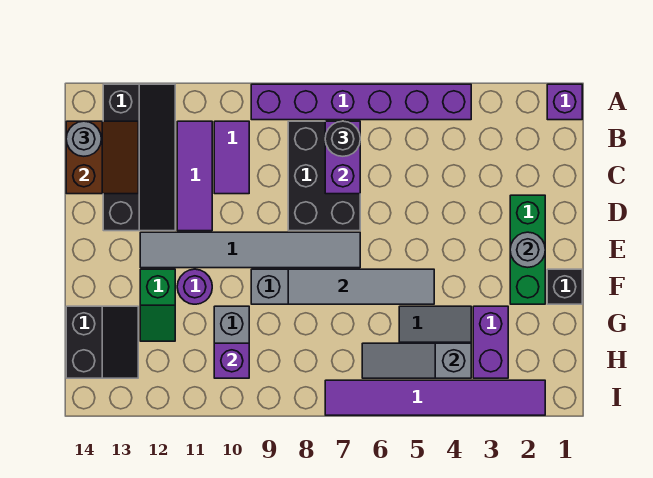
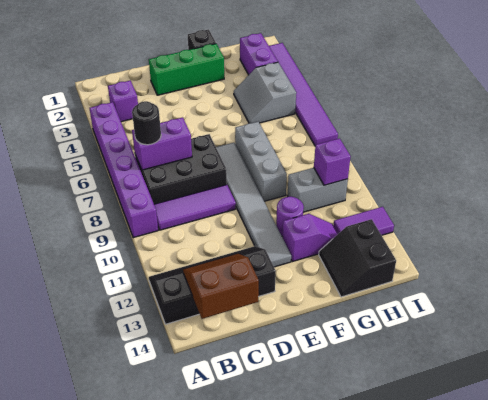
purple brick A1 level 1 -> purple brick B3 level 1
purple tile B10:C10 level 1 -> purple tile H12:I12 level 1
purple tile B11:D11 level 1 -> purple tile B9:D9 level 1
grey round brick B14 level 3 -> none
grey round brick E2 level 2 -> none
grey tile F5:F8 level 2 -> none
green slope F12:G12 level 1 top F -> purple slope F12:G12 level 1 top F
purple brick G3:H3 level 1 -> purple brick H2:H3 level 1
black slope G13:H14 level 1 top 14 -> black slope G13:H14 level 1 top H
grey slope H4:H6 level 2 top 4 -> none

